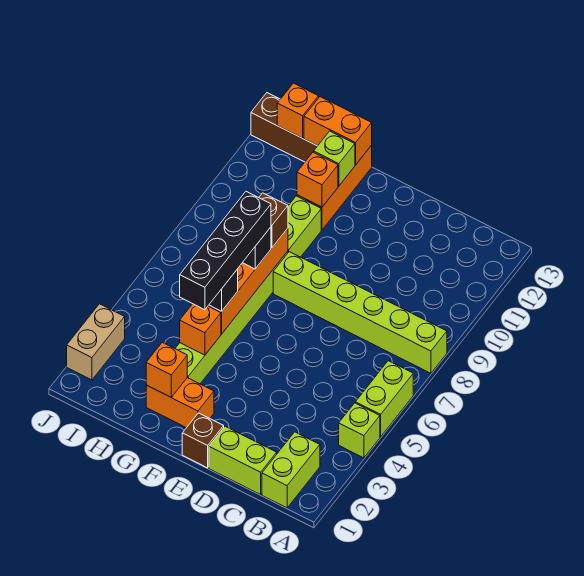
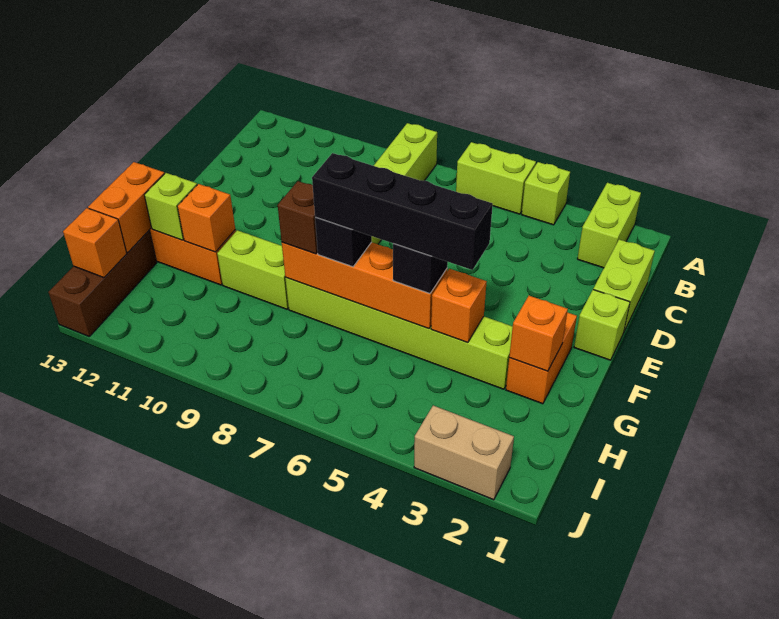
lime brick B1:B2 level 1 -> lime brick A2:B2 level 1
brown brick E1 level 1 -> lime brick E1 level 1

